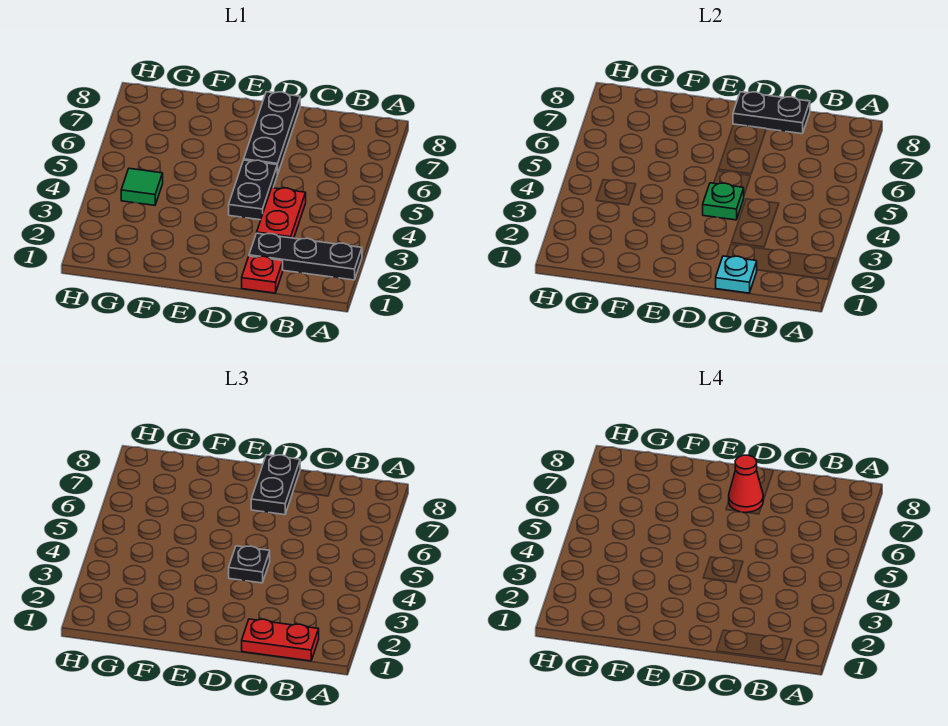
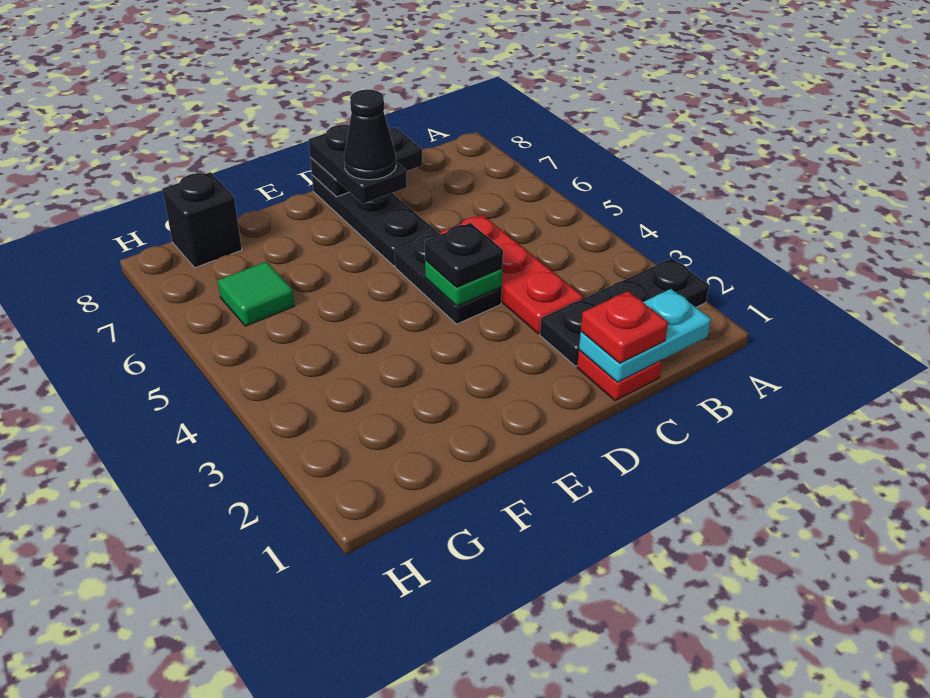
red plate B1:C1 level 3 -> red plate C1 level 3
cyan plate C1 level 2 -> cyan plate B1:C1 level 2
red plate C3:C4 level 1 -> red plate C3:C5 level 1
red cone D7 level 4 -> black cone D7 level 4
green tile G4 level 1 -> green tile G6 level 1
none -> black brick G8 level 1

